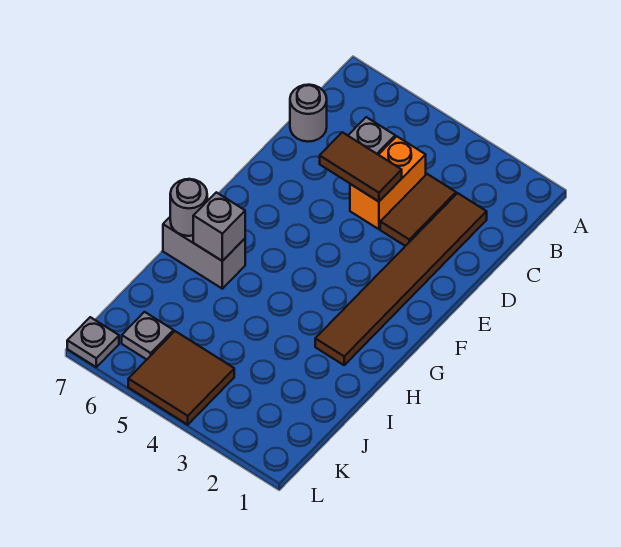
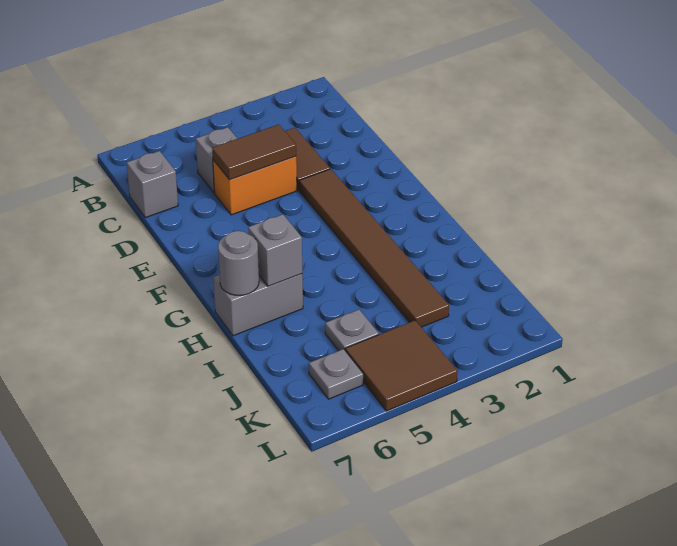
brown tile C2:H2 level 1 -> brown tile E3:J3 level 1
orange brick C4:D4 level 1 -> orange brick D4:D5 level 1
grey round brick C7 level 1 -> grey brick C7 level 1
grey plate L7 level 1 -> grey plate J5 level 1

